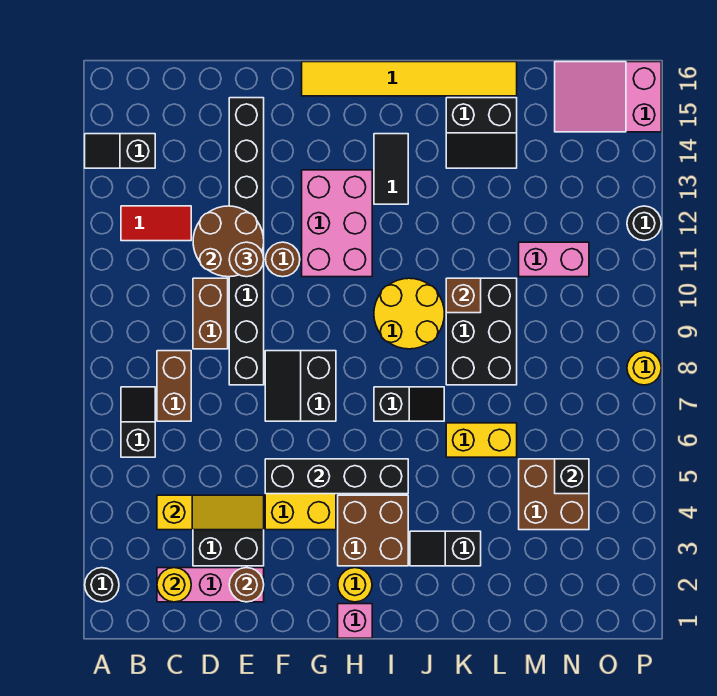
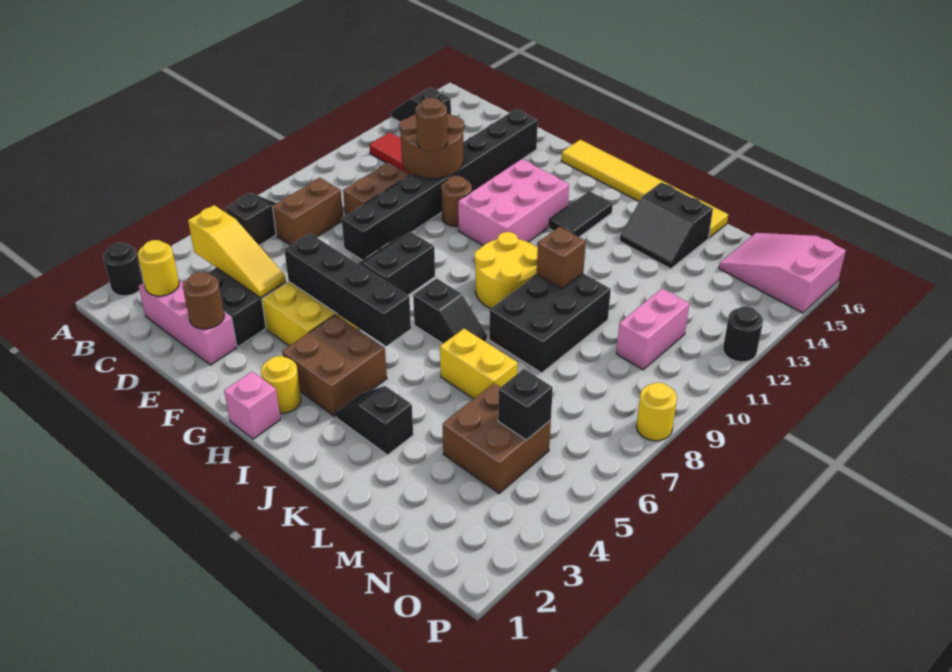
pink brick M11:N11 level 1 -> pink brick N10:N11 level 1

